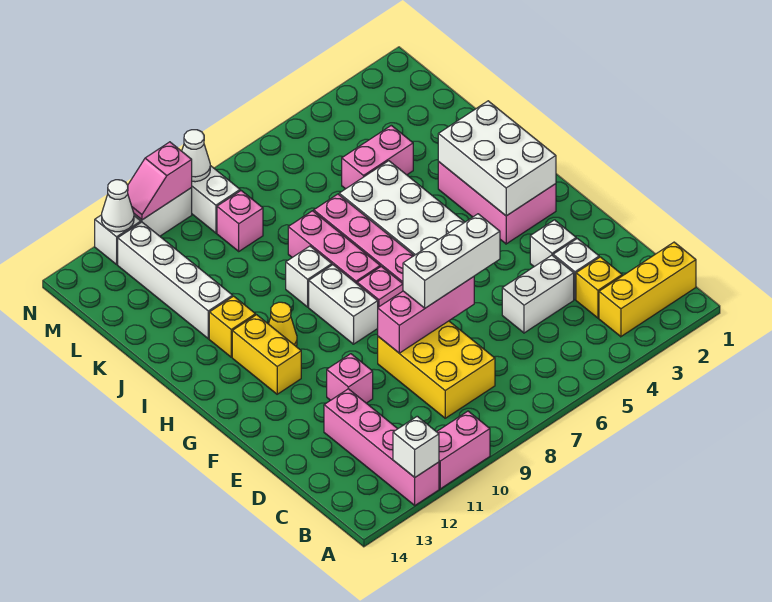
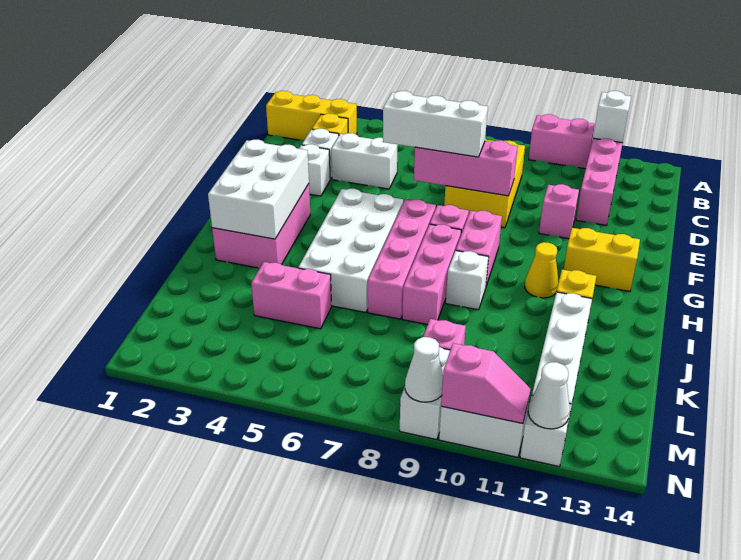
white brick G9:H9 level 1 -> pink brick G9:H9 level 1
yellow brick G12:H12 level 1 -> yellow brick G12:G13 level 1

